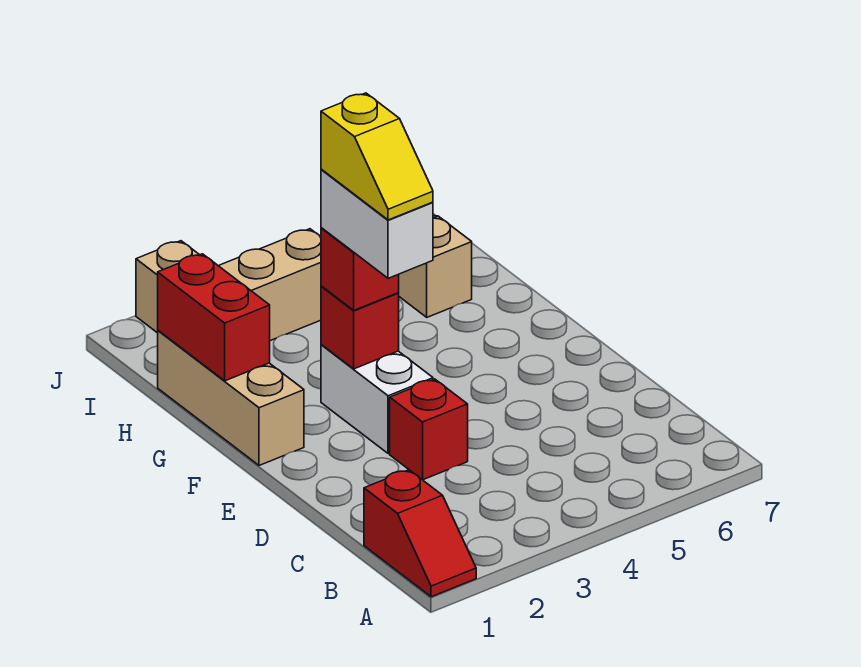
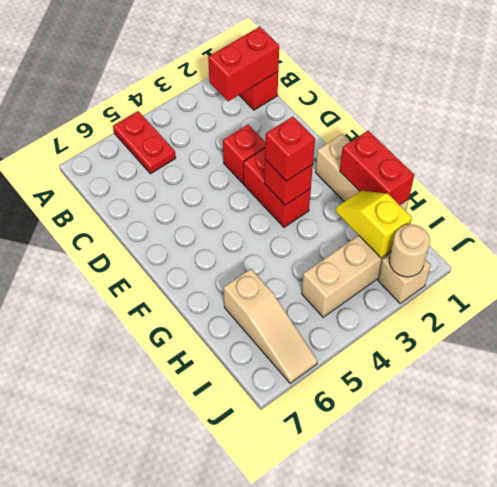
none -> red plate A5:B5 level 1
none -> red brick B1:B2 level 2
white brick E3:F3 level 1 -> red brick E3:F3 level 1
white brick E3:F3 level 4 -> none
yellow slope E3:F3 level 5 top F -> yellow slope H2:I2 level 2 top I
none -> tan round brick J2 level 2

